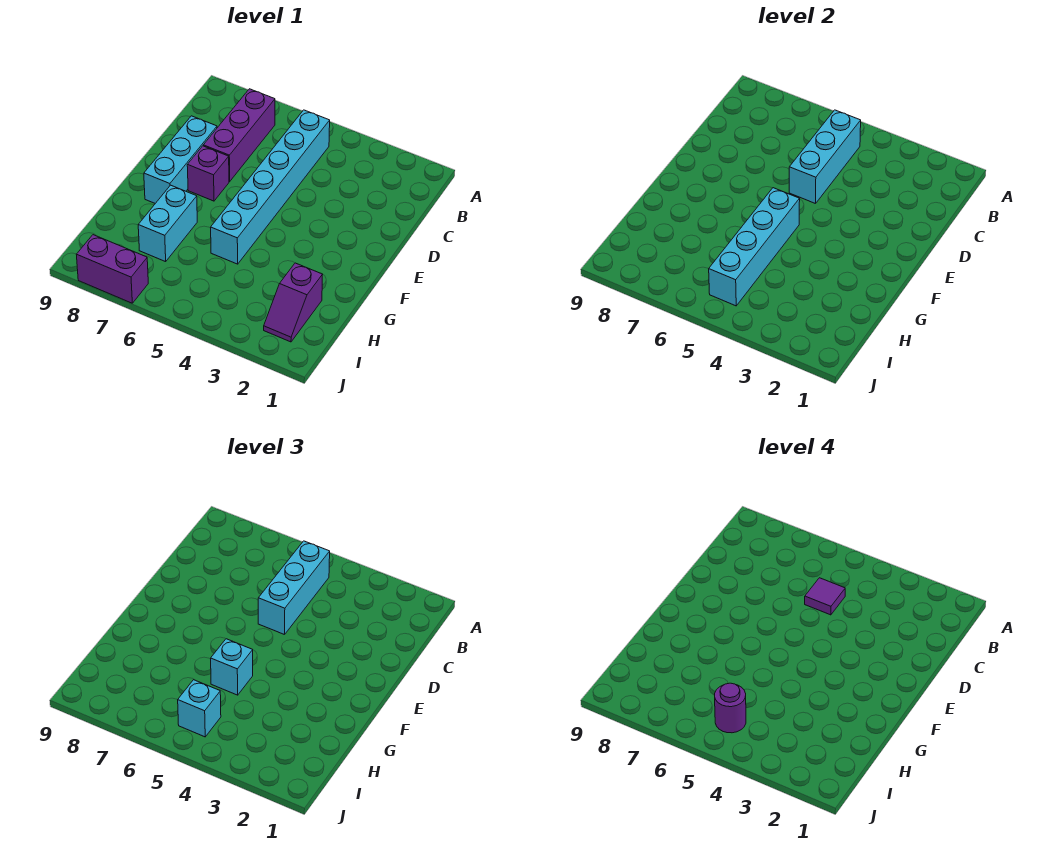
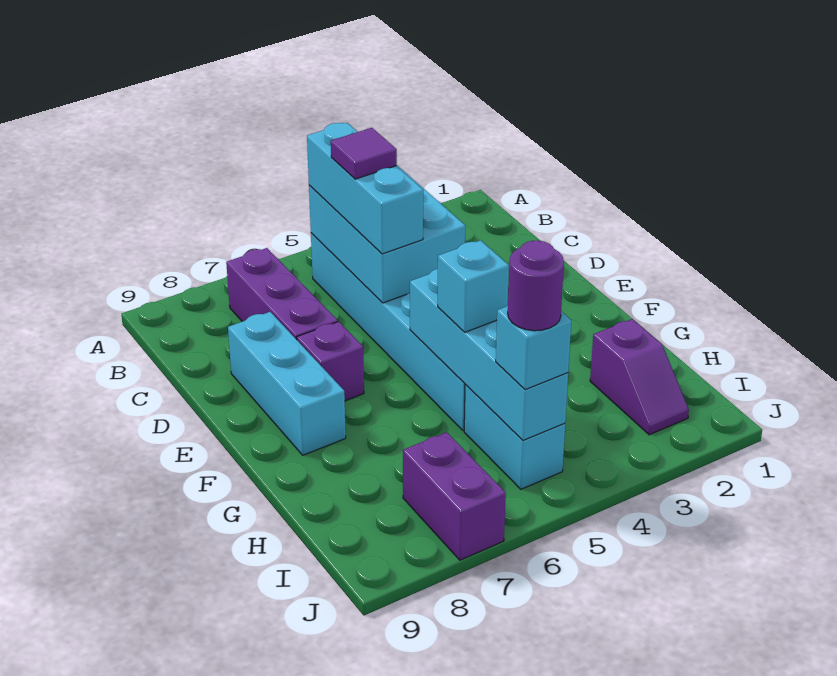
cyan brick B5:D5 level 2 -> cyan brick B4:D5 level 2
cyan brick G7:H7 level 1 -> cyan brick H5:I5 level 1
purple brick J7:J8 level 1 -> purple brick I7:J7 level 1

